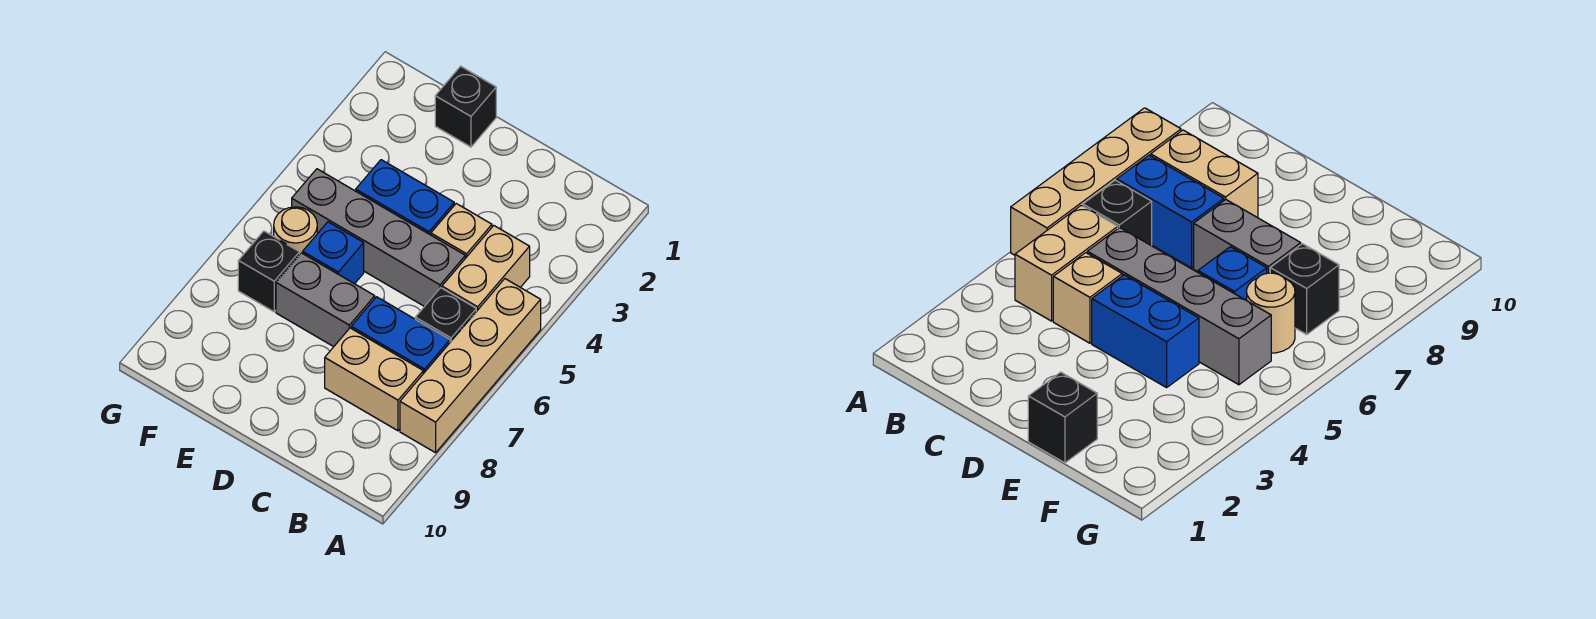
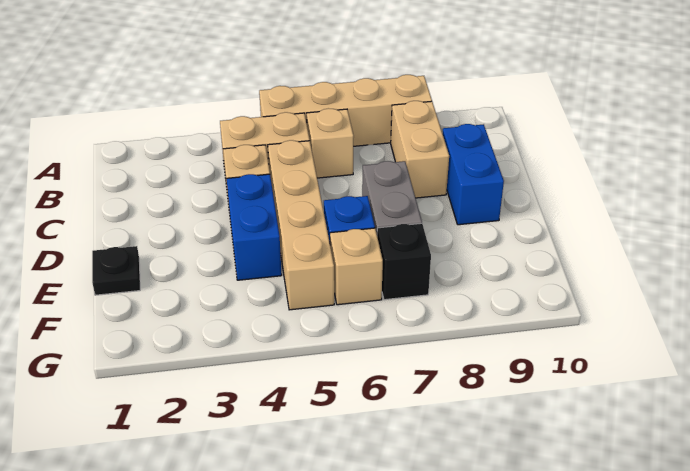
black brick B6 level 1 -> tan brick B6 level 1
blue brick B7:C7 level 1 -> blue brick C9:D9 level 1
grey brick C5:F5 level 1 -> tan brick C5:F5 level 1
black brick E1 level 1 -> black plate E1 level 1
tan round brick F6 level 1 -> tan brick F6 level 1

